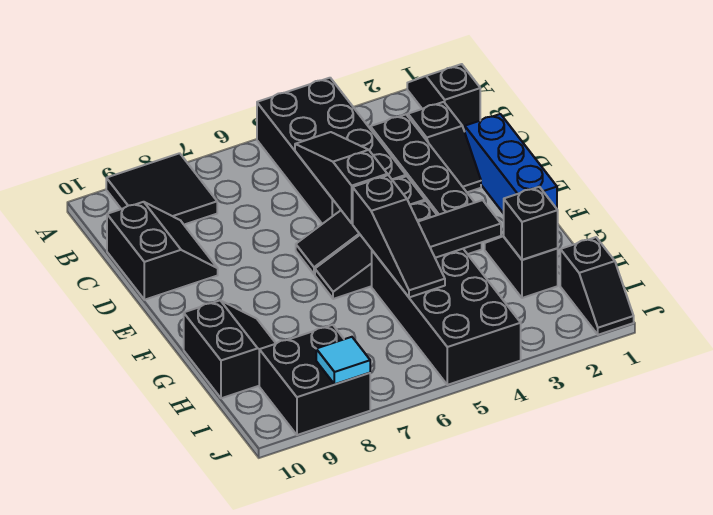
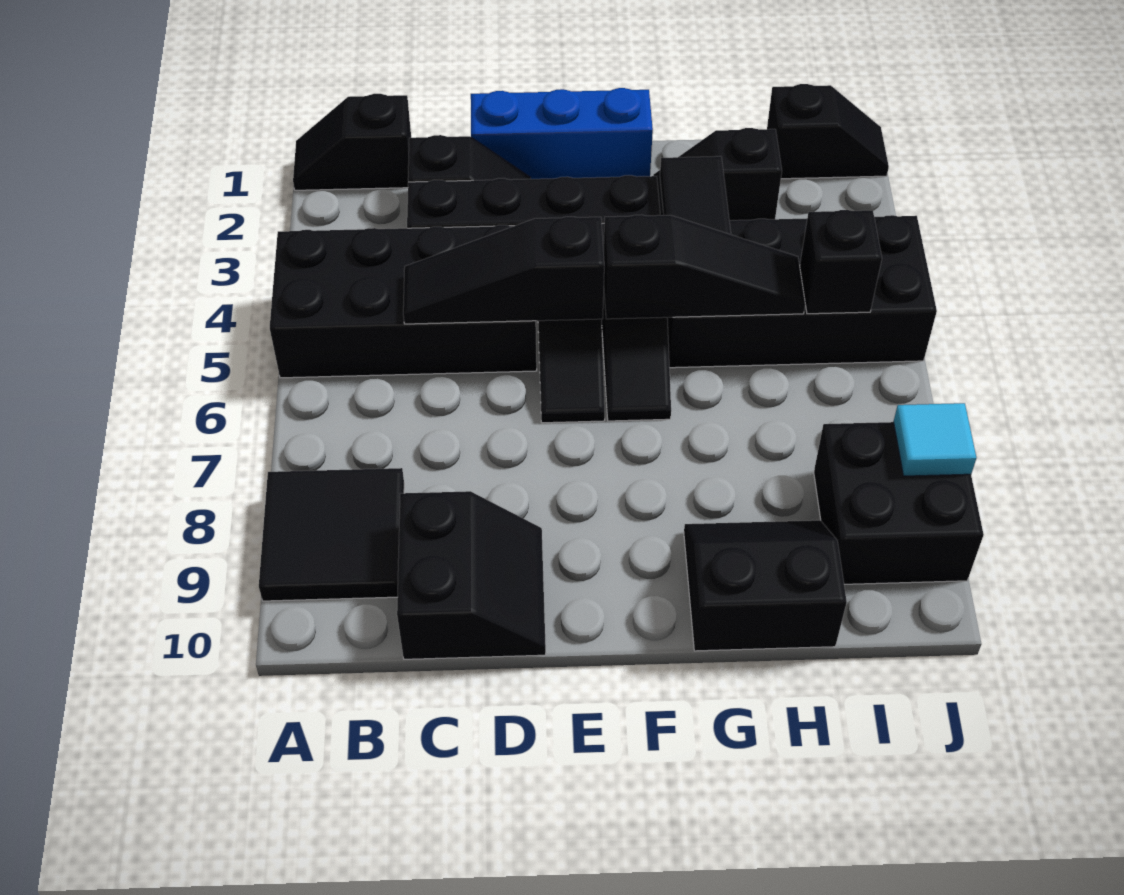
black slope C9:D10 level 1 top 10 -> black slope C9:D10 level 1 top C
black brick H2 level 2 -> black brick I5 level 2

